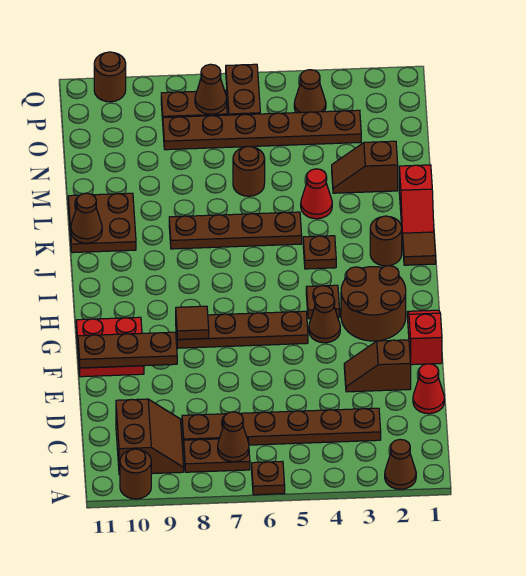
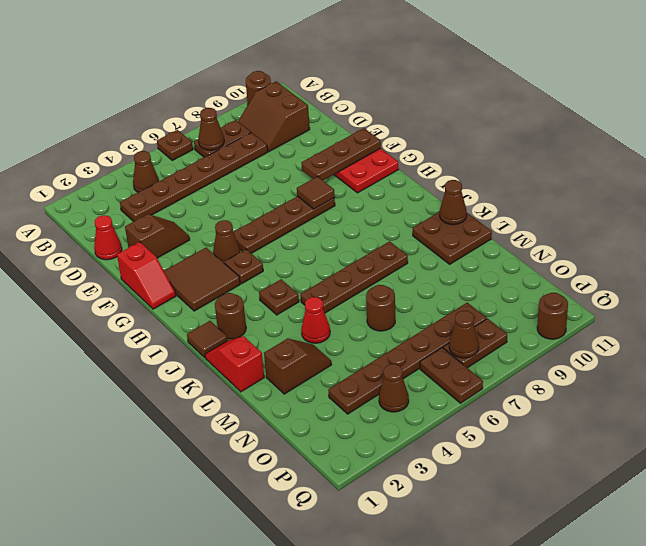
brown cone A2 level 1 -> brown cone B4 level 1
brown round brick G2:H3 level 1 -> brown tile G2:H3 level 1

